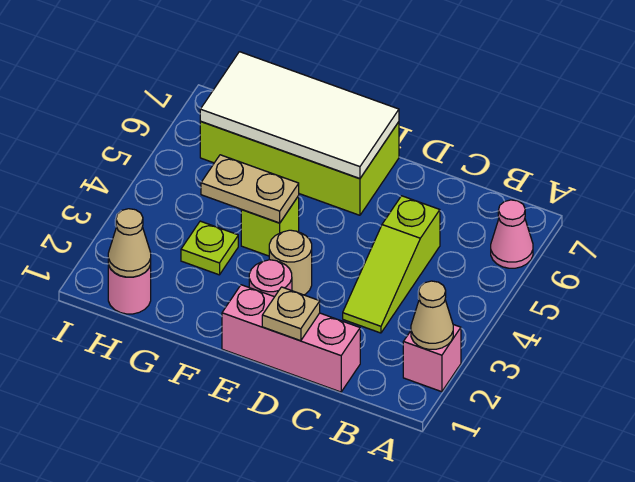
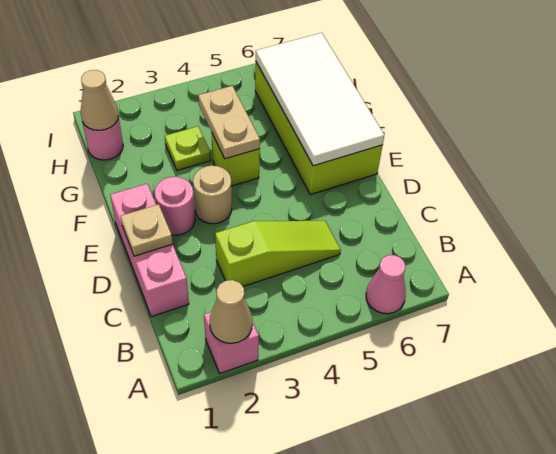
lime slope C3:C5 level 1 top 5 -> lime slope C3:C5 level 1 top 3

